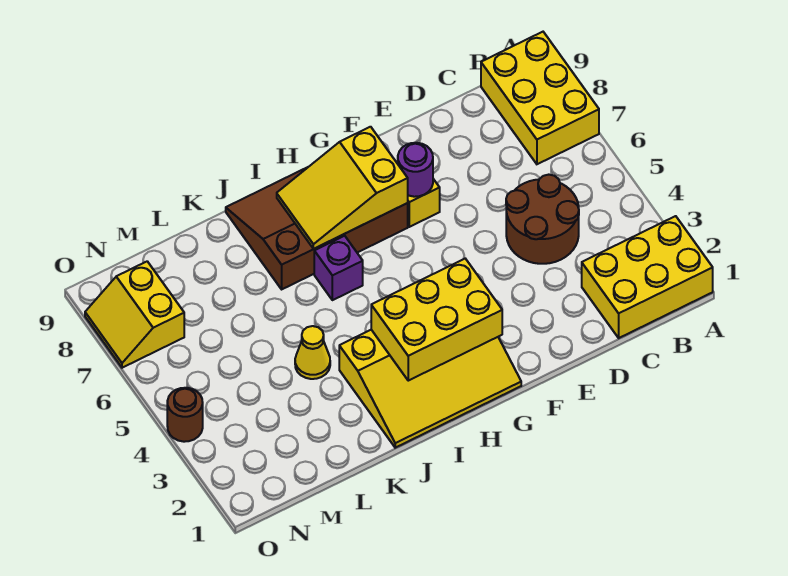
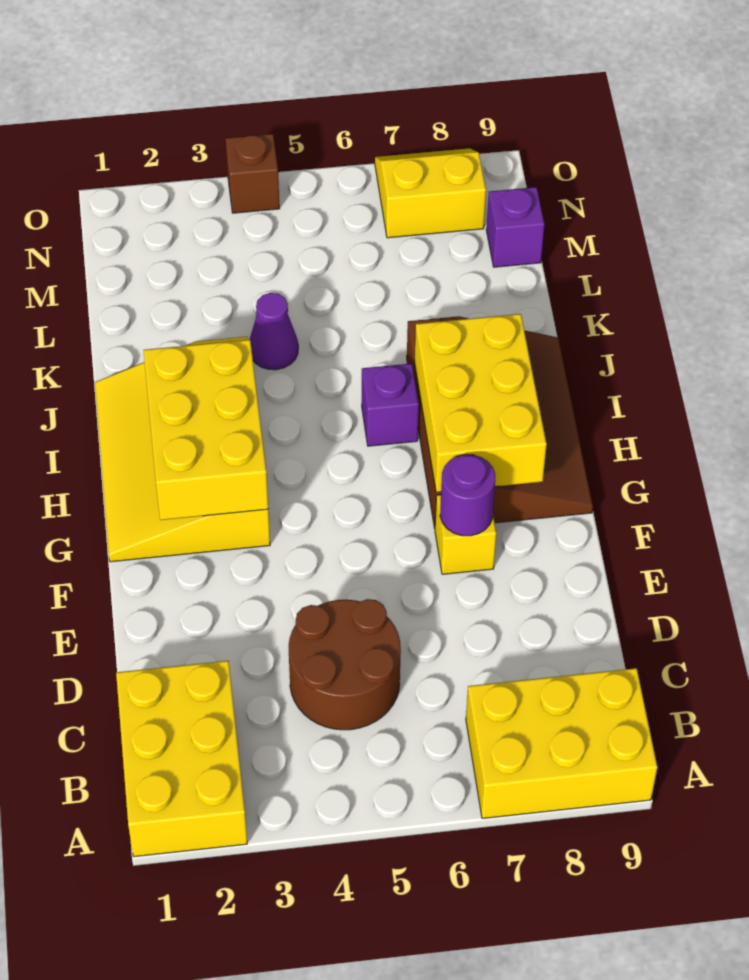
yellow slope G7:I8 level 2 top G -> yellow brick G7:I8 level 2
yellow cone K4 level 1 -> purple cone K4 level 1
none -> purple brick M9 level 1
brown round brick O4 level 1 -> brown brick O4 level 1

